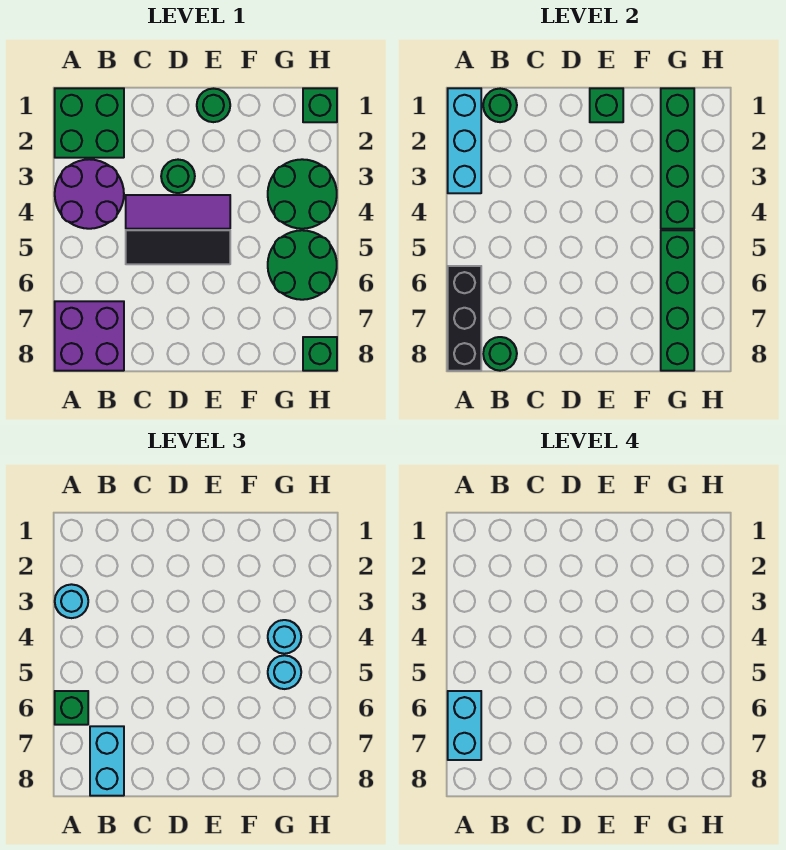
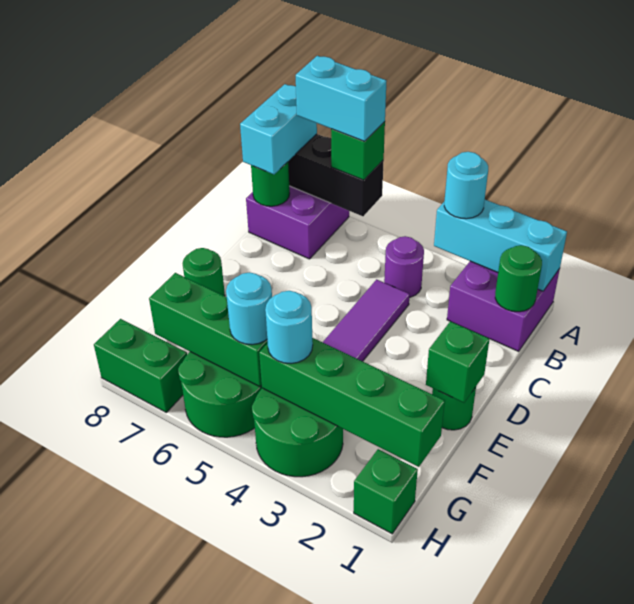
green brick A1:B2 level 1 -> purple brick A1:B2 level 1
purple round brick A3:B4 level 1 -> purple round brick B4 level 1
cyan brick B7:B8 level 3 -> cyan brick A8:B8 level 3
black tile C5:E5 level 1 -> none
green round brick D3 level 1 -> green round brick E8 level 1
green brick G5:G8 level 2 -> green brick G5:G7 level 2
green brick H8 level 1 -> green brick H7:H8 level 1

